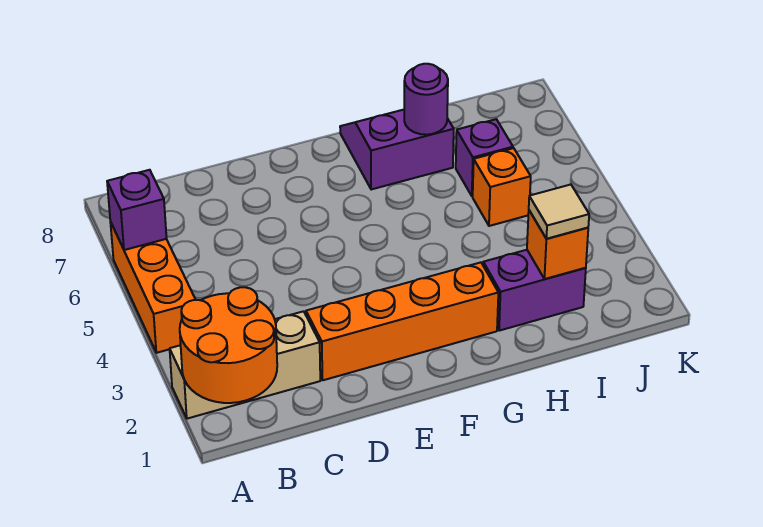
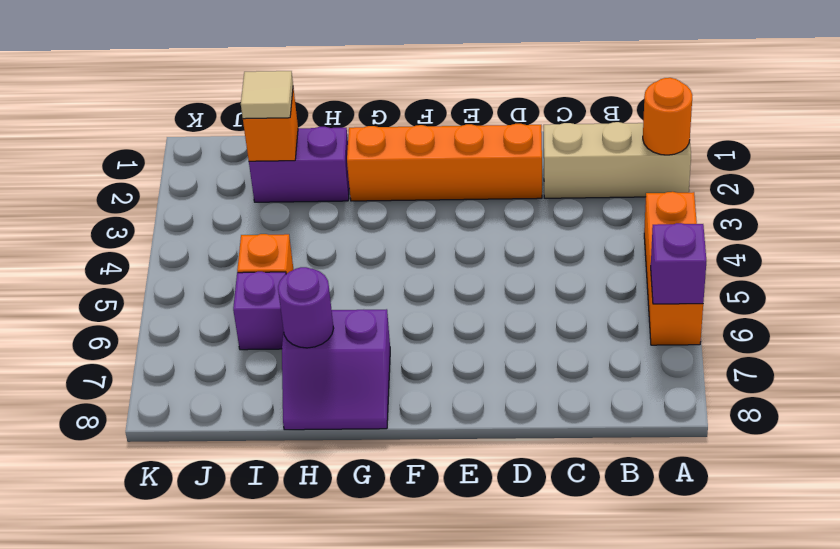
orange round brick A1:B2 level 2 -> orange round brick A2 level 2

